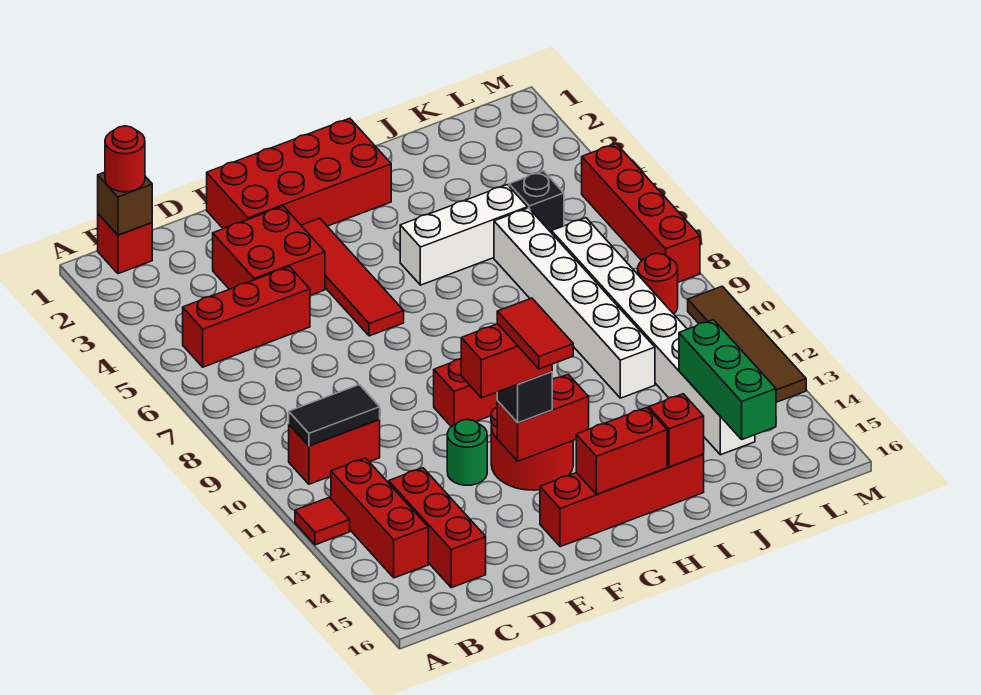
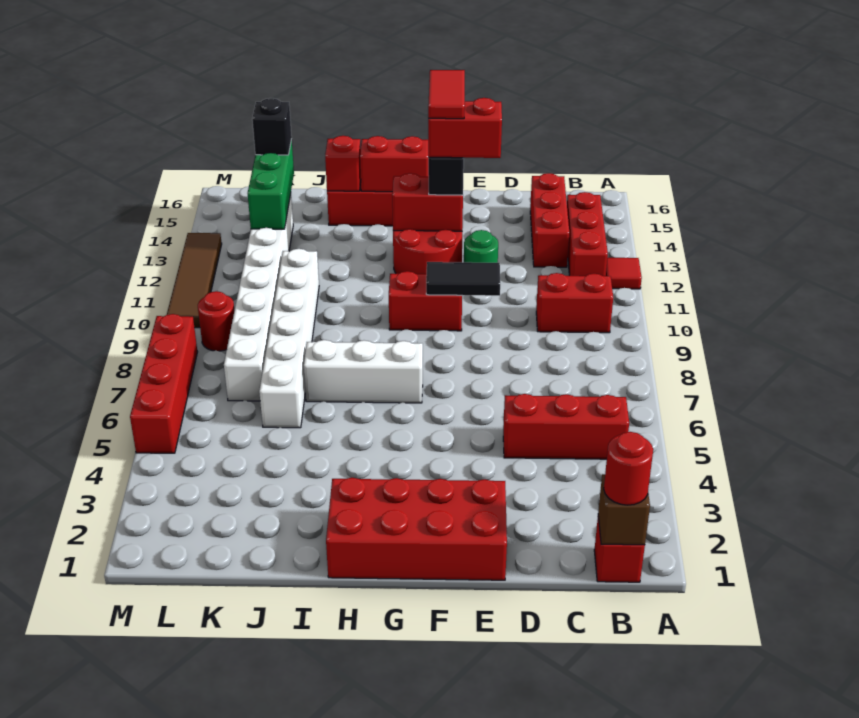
black tile B10:C10 level 2 -> black tile E10:F10 level 2
red brick D3:E4 level 1 -> none
red tile F3:F6 level 1 -> none
white brick H5:J5 level 1 -> white brick G7:I7 level 1
black brick K5 level 1 -> black brick K15 level 3

